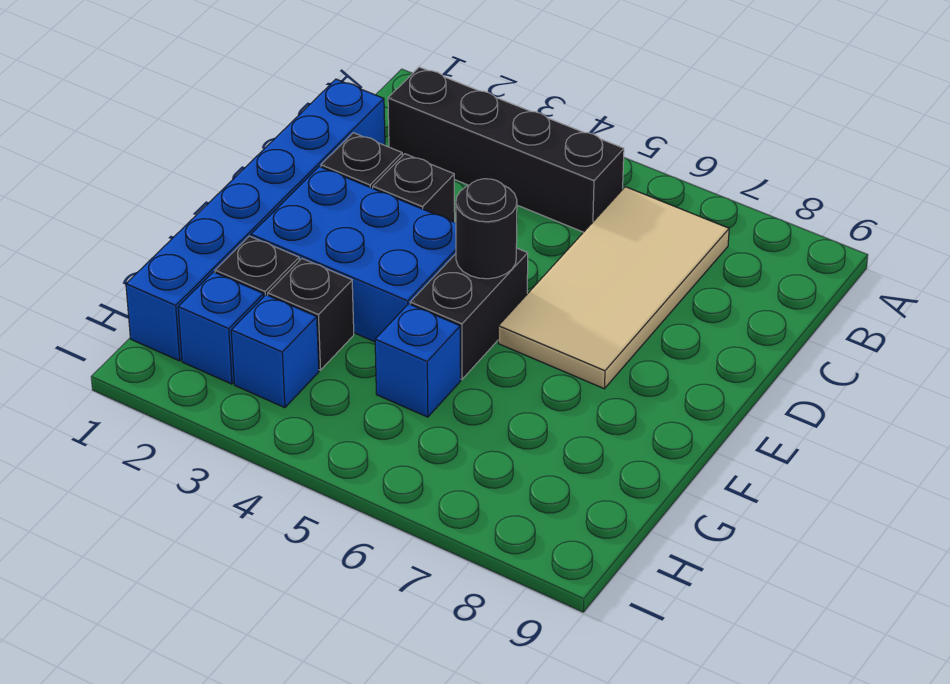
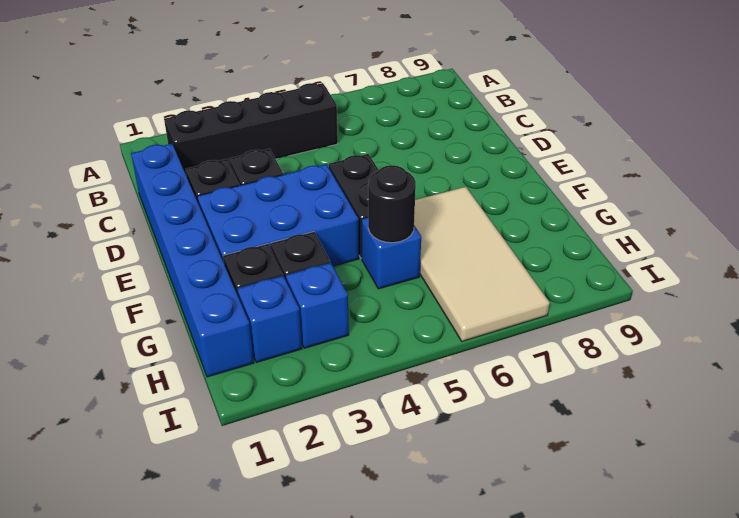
tan tile B6:E7 level 1 -> tan tile F6:I7 level 1
black round brick E5 level 2 -> black round brick G5 level 2

